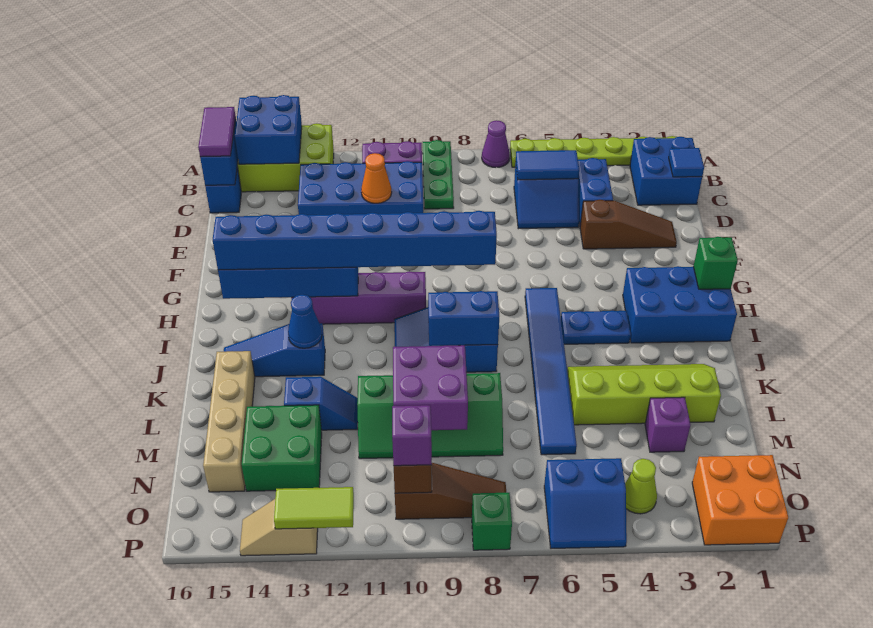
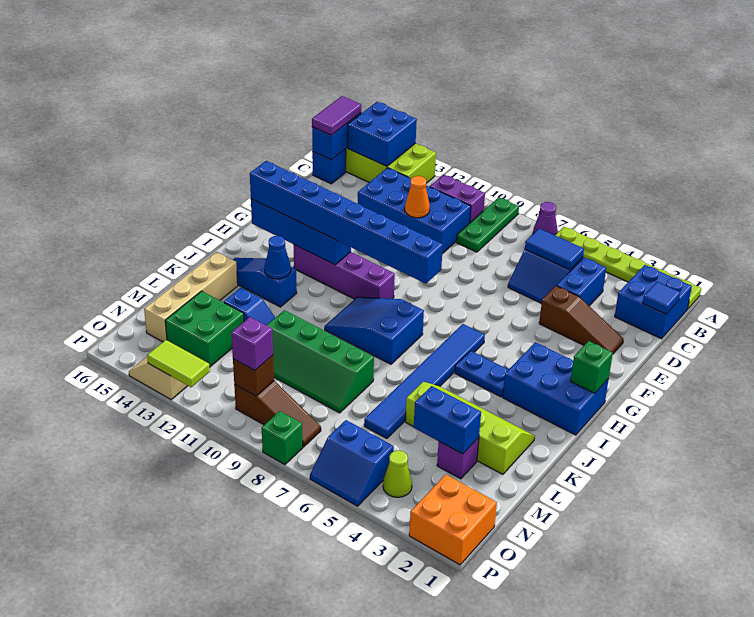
blue brick J8:J9 level 2 -> blue brick M3:M4 level 2
purple brick L9:M10 level 2 -> none

